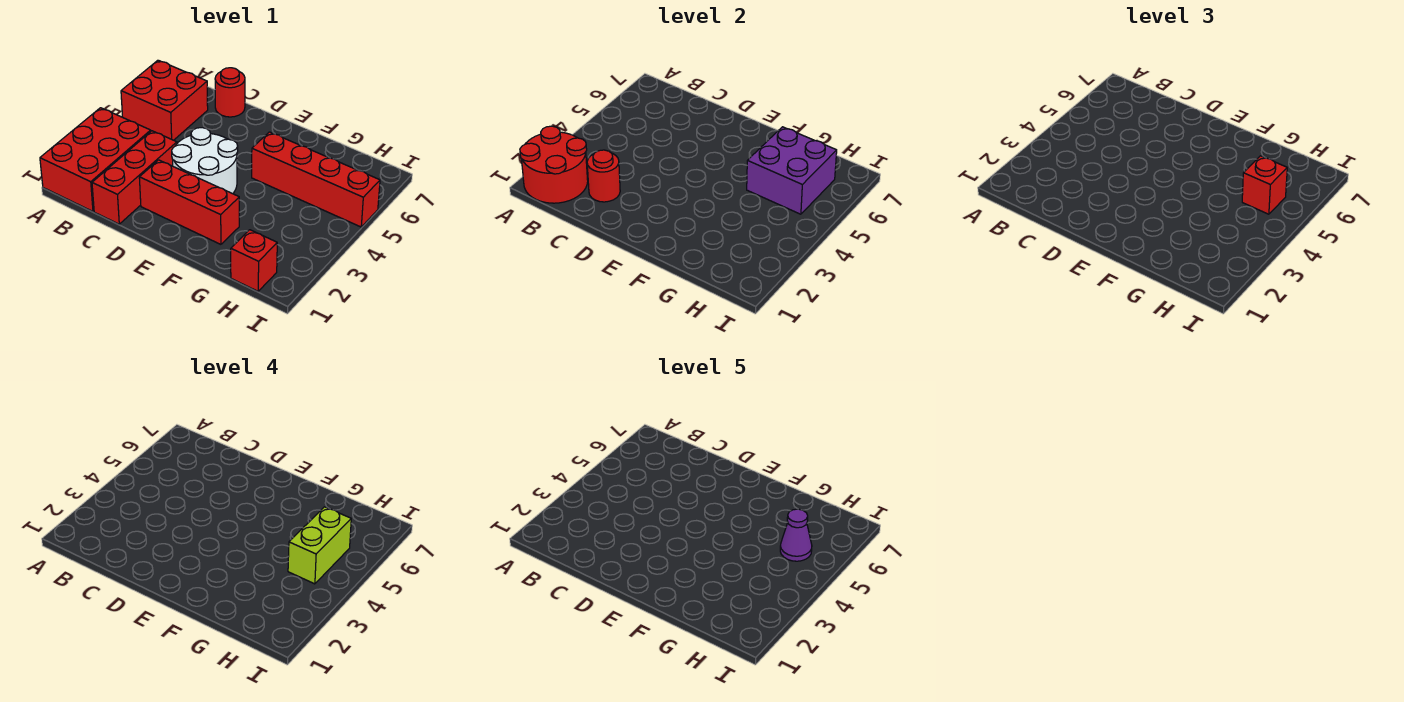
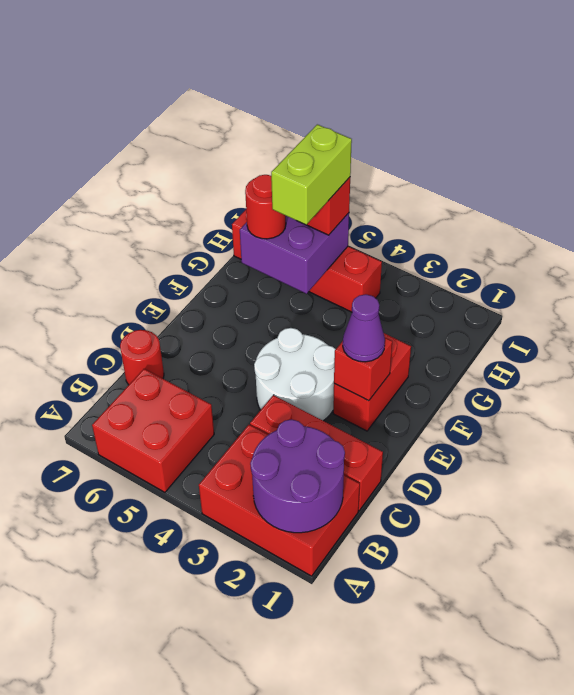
red round brick A1:B2 level 2 -> purple round brick A1:B2 level 2
red round brick C2 level 2 -> red round brick G6 level 3
red brick D2:F2 level 1 -> red brick E2:F2 level 1
red brick F5:I5 level 1 -> red brick H4:H7 level 1
red brick H1 level 1 -> red brick E2 level 2
lime brick H4:H5 level 4 -> lime brick G5:H5 level 4
purple cone H5 level 5 -> purple cone E2 level 3

